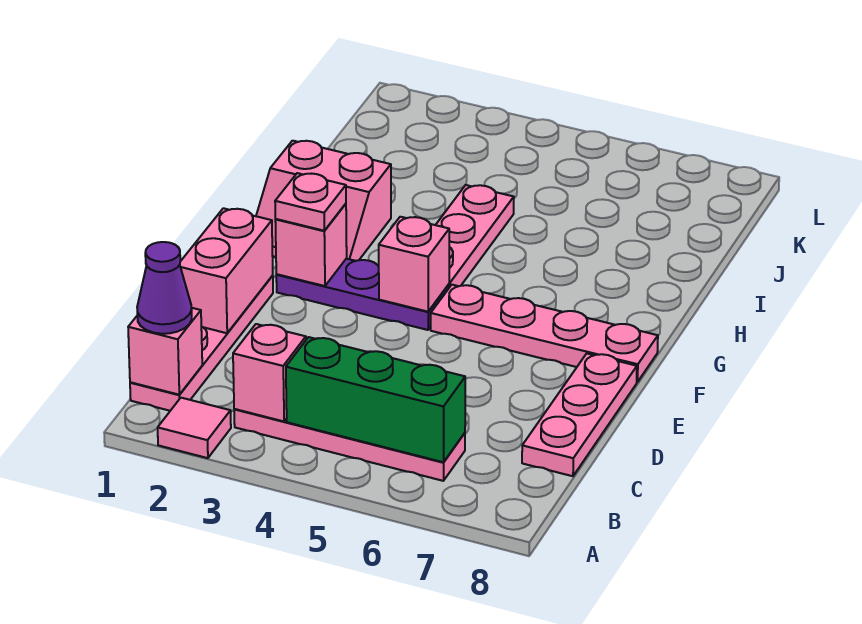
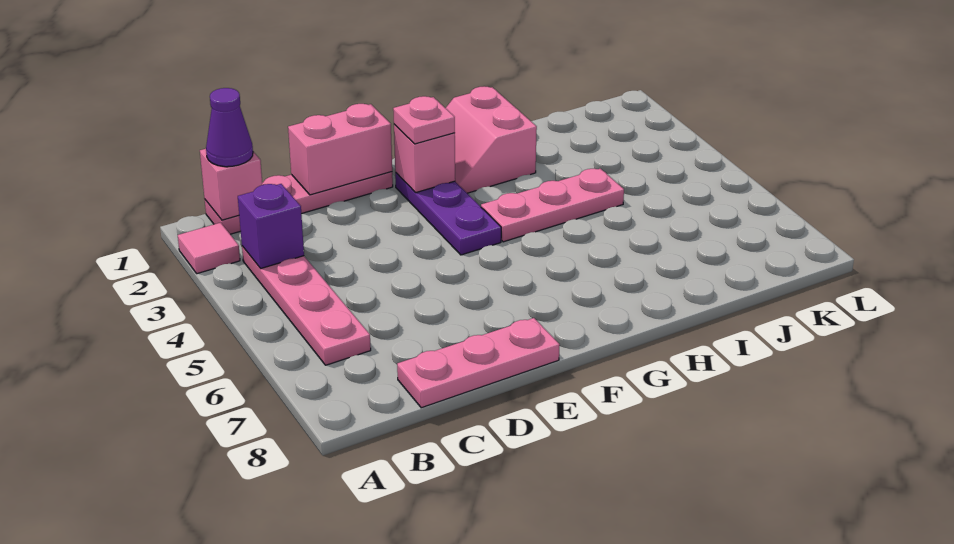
pink brick B3 level 2 -> purple brick B3 level 2
green brick B4:B6 level 2 -> none
pink brick F4 level 2 -> none
pink plate F5:F8 level 1 -> none

